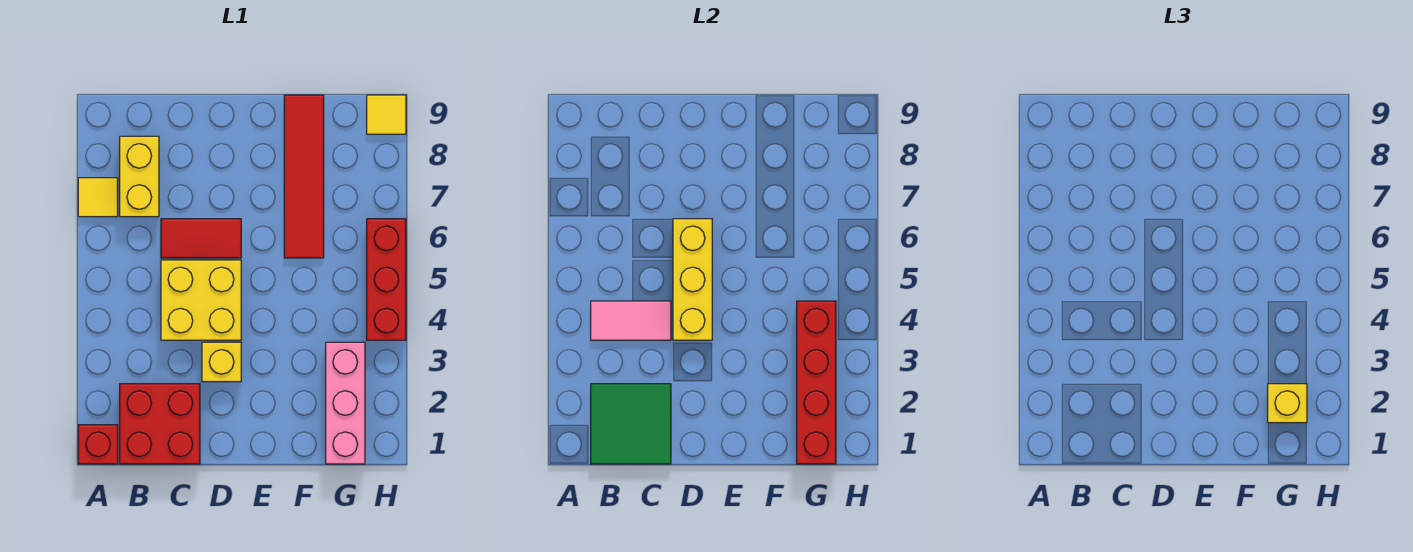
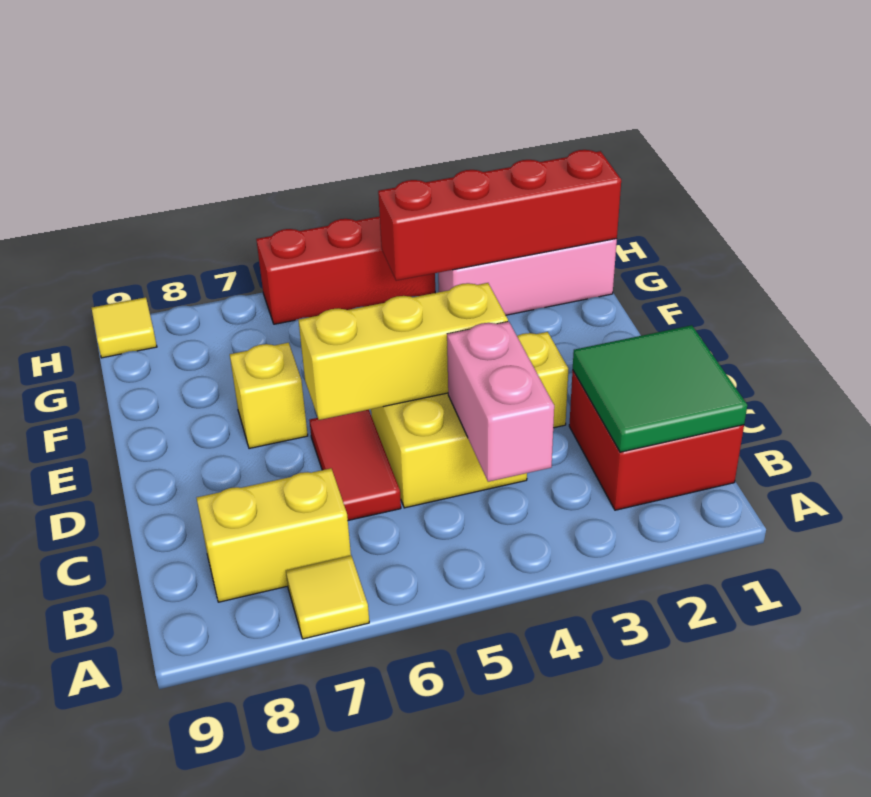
red brick A1 level 1 -> none
pink tile B4:C4 level 2 -> pink brick B4:C4 level 2
red tile F6:F9 level 1 -> none
yellow brick G2 level 3 -> yellow brick E7 level 1

